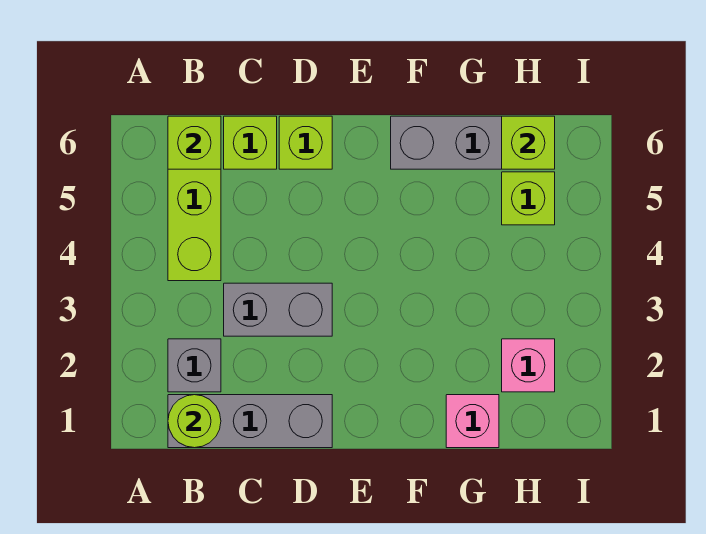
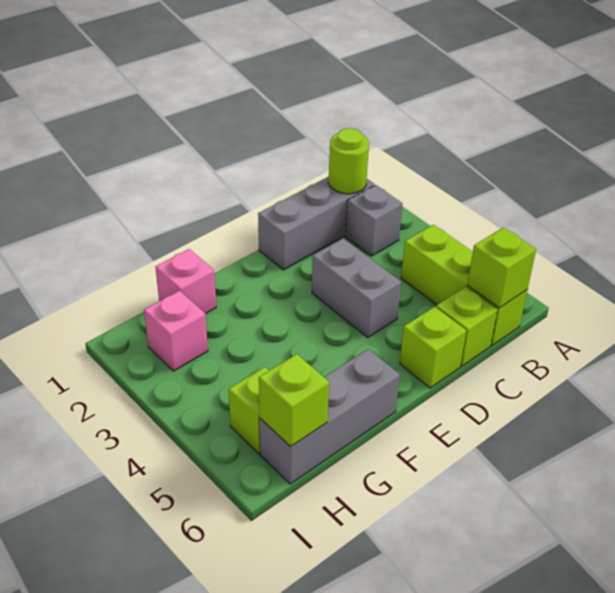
grey brick C3:D3 level 1 -> grey brick D3:D4 level 1

